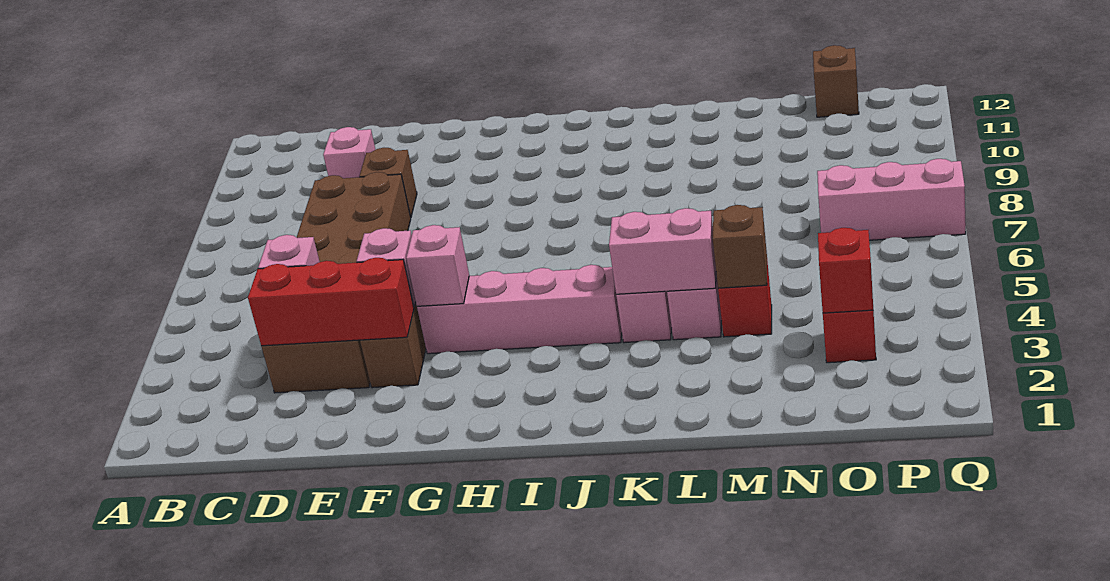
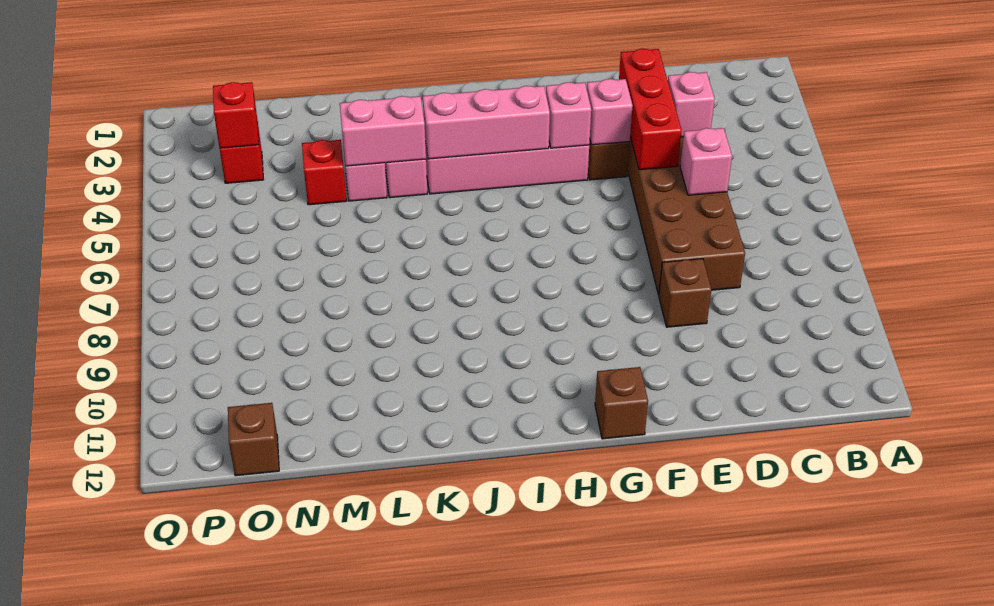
red brick D3:F3 level 2 -> red brick E3:E5 level 2
pink brick D10 level 1 -> pink brick D6 level 2
brown brick M4 level 2 -> brown brick G12 level 1
pink brick O7:Q7 level 1 -> pink brick H4:J4 level 2

